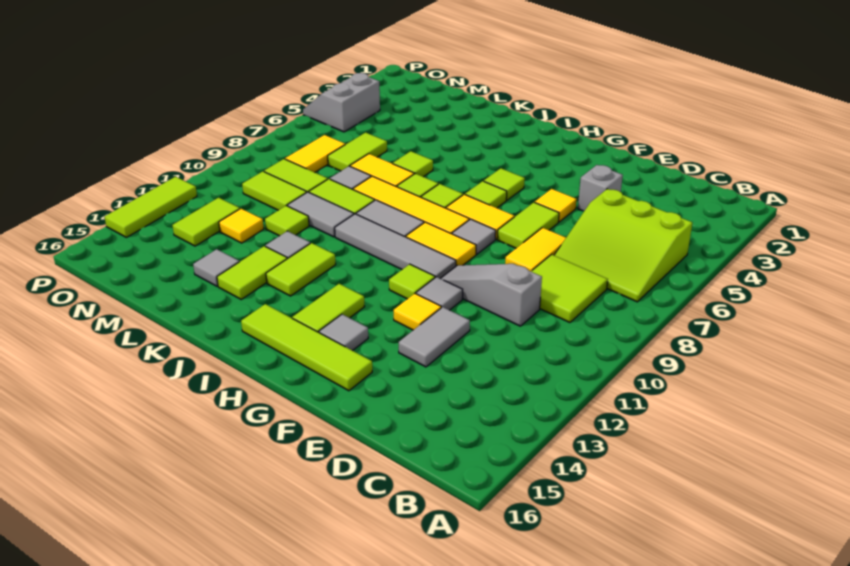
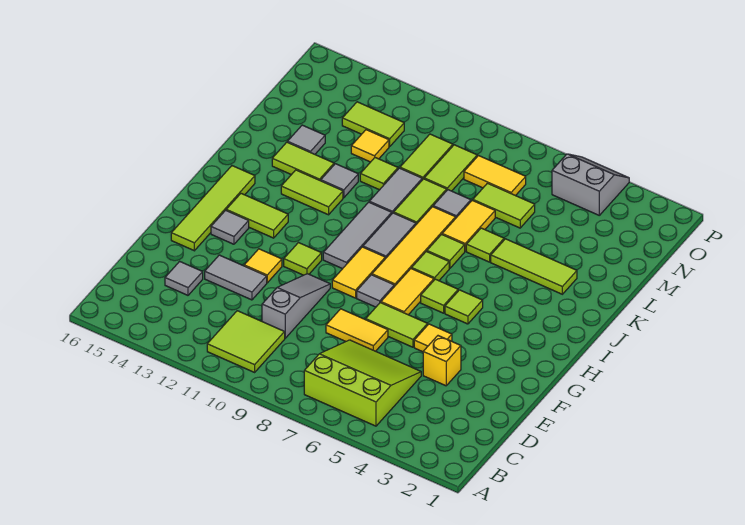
lime slope B5:D7 level 1 top 5 -> lime slope B5:D7 level 1 top B
lime tile C8:D9 level 1 -> lime tile B10:C11 level 1
grey brick E4 level 1 -> yellow brick E4 level 1
grey tile F11 level 1 -> grey tile D14 level 1
grey tile G10:J10 level 1 -> grey tile H10:J10 level 1
lime tile P12:P14 level 1 -> lime tile K3:K5 level 1

